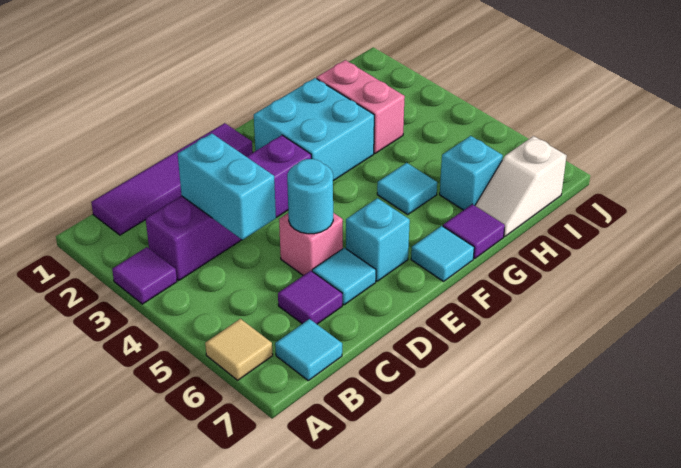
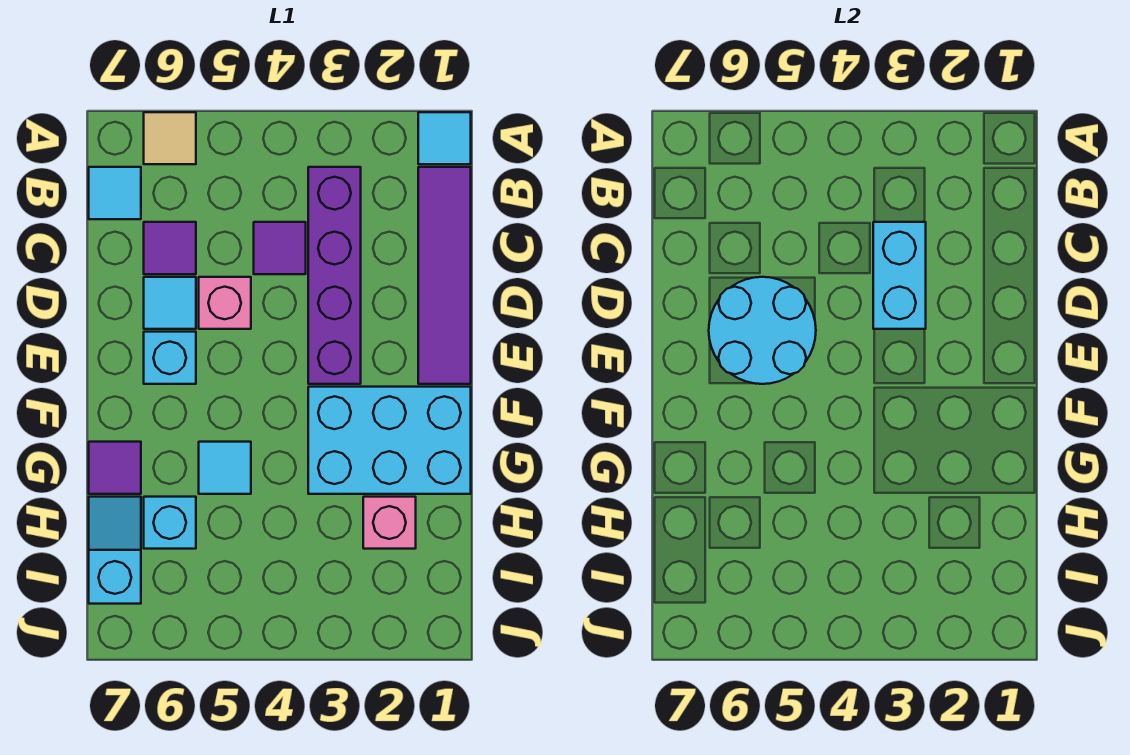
purple tile A3 level 1 -> purple tile C4 level 1
cyan brick C3:C4 level 2 -> cyan brick C3:D3 level 2
cyan round brick D5 level 2 -> cyan round brick D5:E6 level 2
cyan brick F2:G3 level 1 -> cyan brick F1:G3 level 1
cyan tile F7 level 1 -> cyan tile A1 level 1
pink brick H2:H3 level 1 -> pink brick H2 level 1
white slope H7:I7 level 1 top I -> cyan slope H7:I7 level 1 top I

